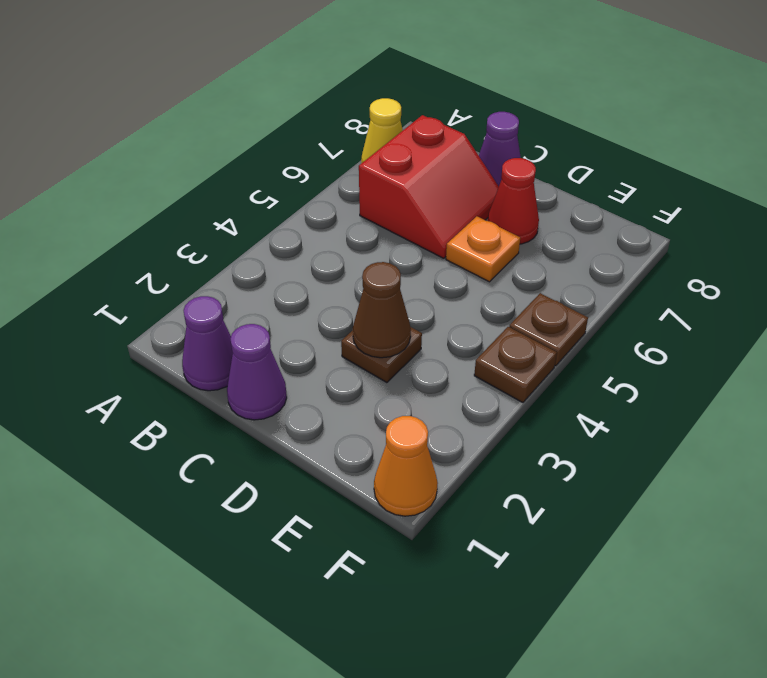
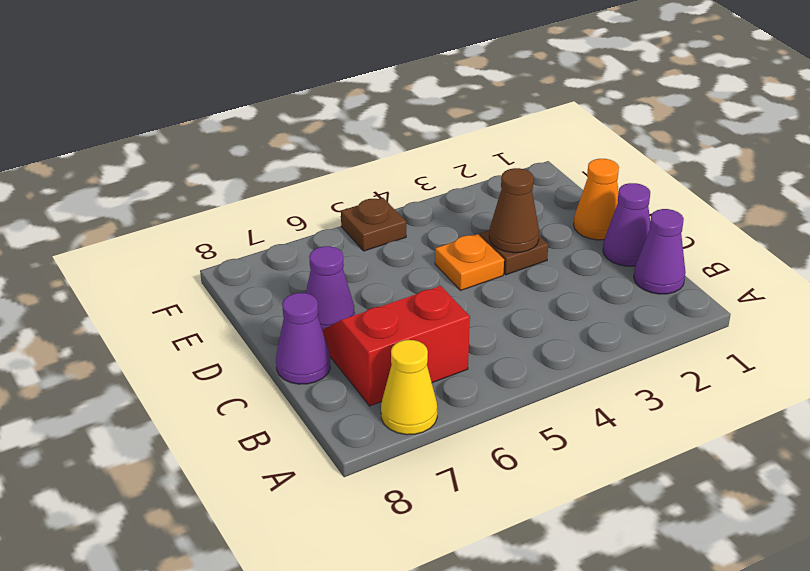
orange plate D6 level 1 -> orange plate D4 level 1
red cone D7 level 1 -> purple cone D7 level 1
orange cone F1 level 1 -> orange cone D1 level 1
brown plate F4 level 1 -> none

